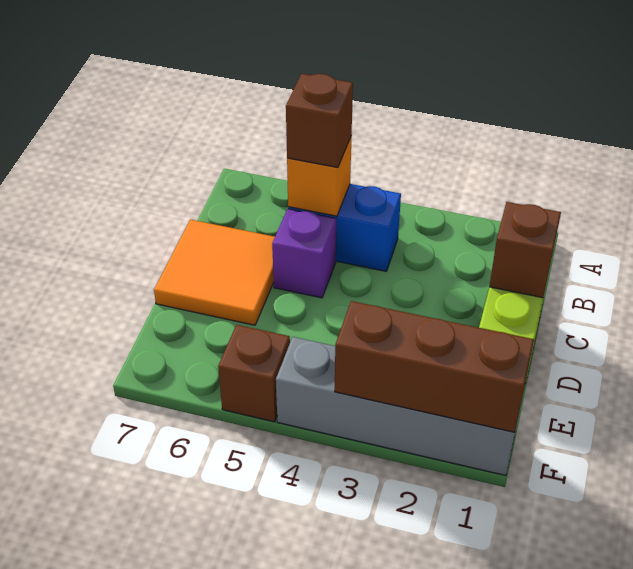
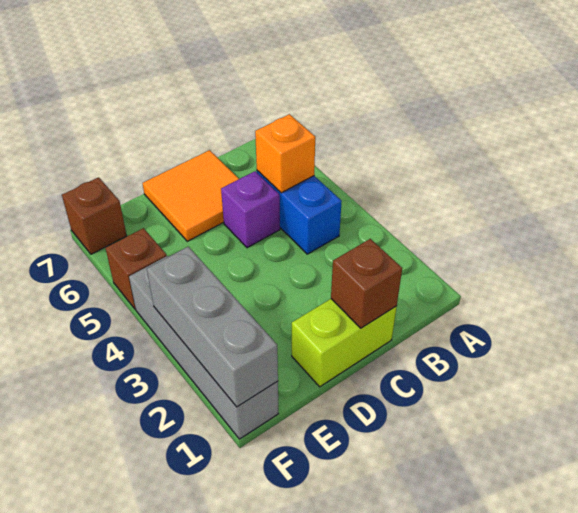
brown brick B5 level 3 -> brown brick F7 level 1
brown brick F1:F3 level 2 -> grey brick F1:F3 level 2

